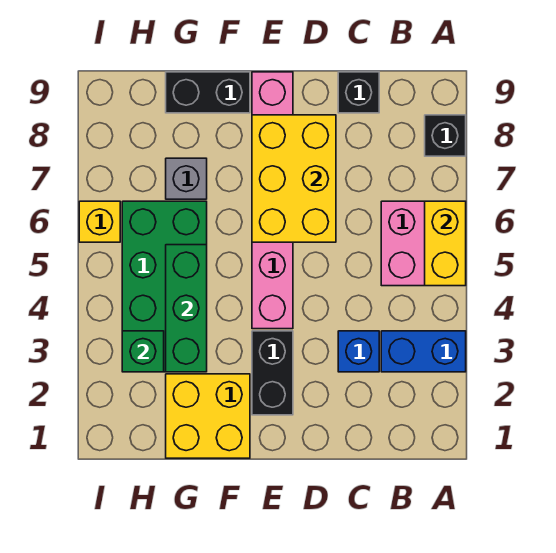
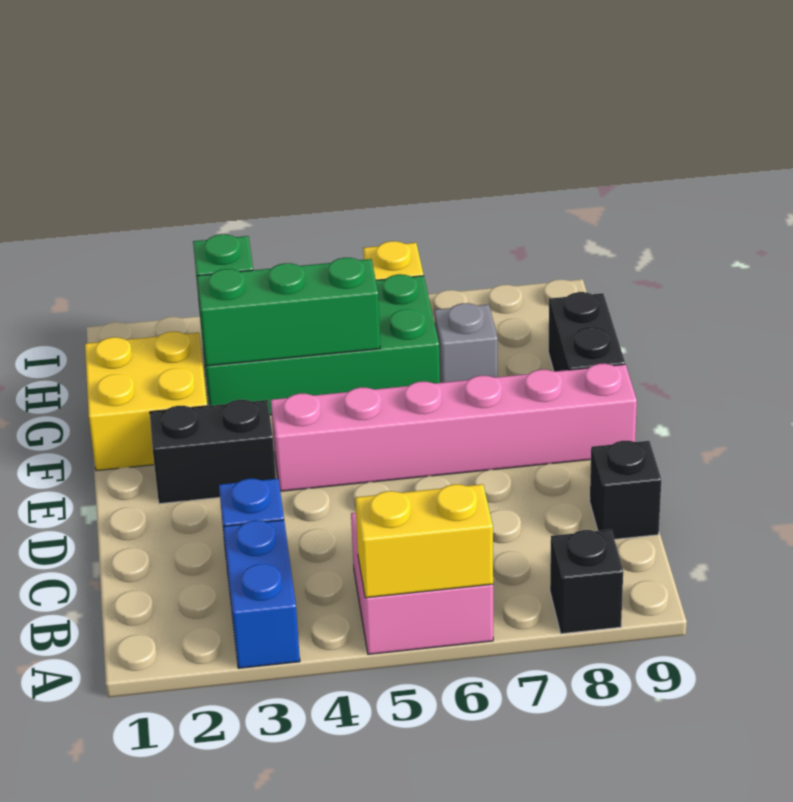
yellow brick D6:E8 level 2 -> none

